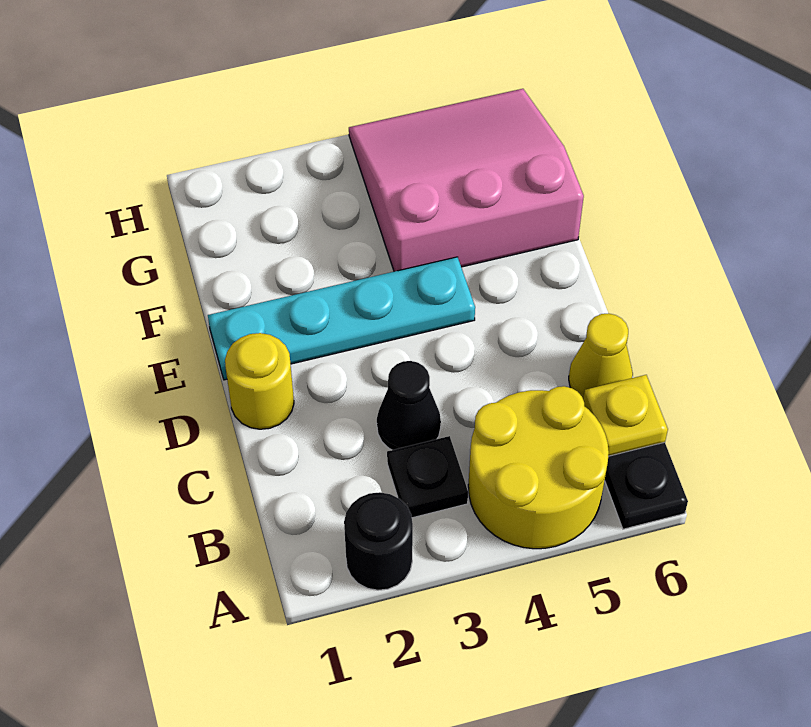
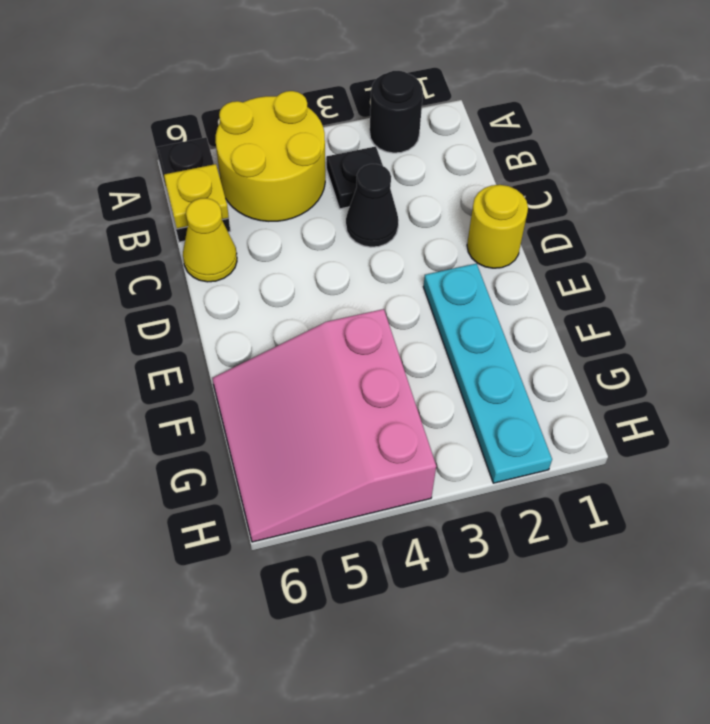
cyan plate E1:E4 level 1 -> cyan plate E2:H2 level 1
pink slope F4:H6 level 1 top F -> pink slope F4:H6 level 1 top 4

